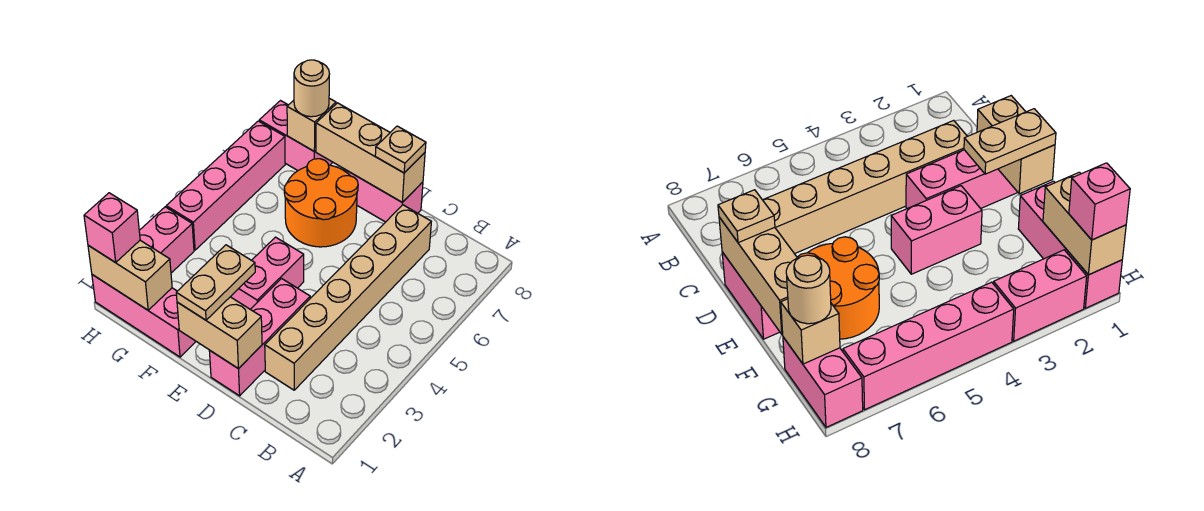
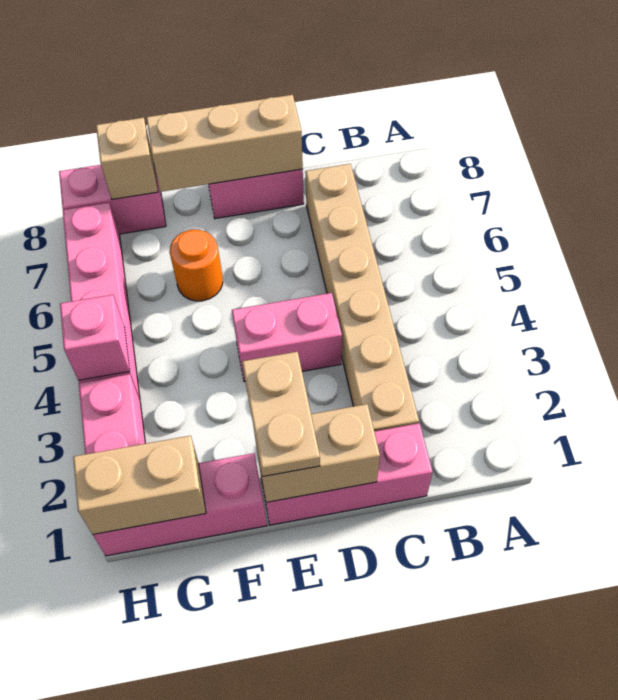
pink brick D1:D3 level 1 -> pink brick C1:E1 level 1
tan plate D8 level 3 -> none
pink brick E3:E4 level 1 -> pink brick D4:E4 level 1
orange round brick E6:F7 level 1 -> orange round brick F6 level 1
tan round brick G8 level 3 -> none
pink brick H1 level 3 -> pink brick H4 level 2

